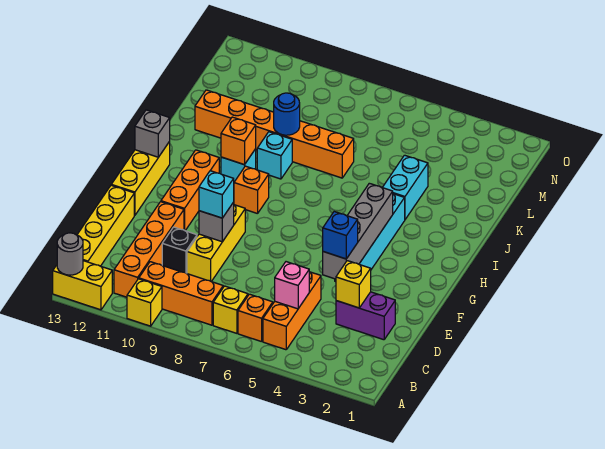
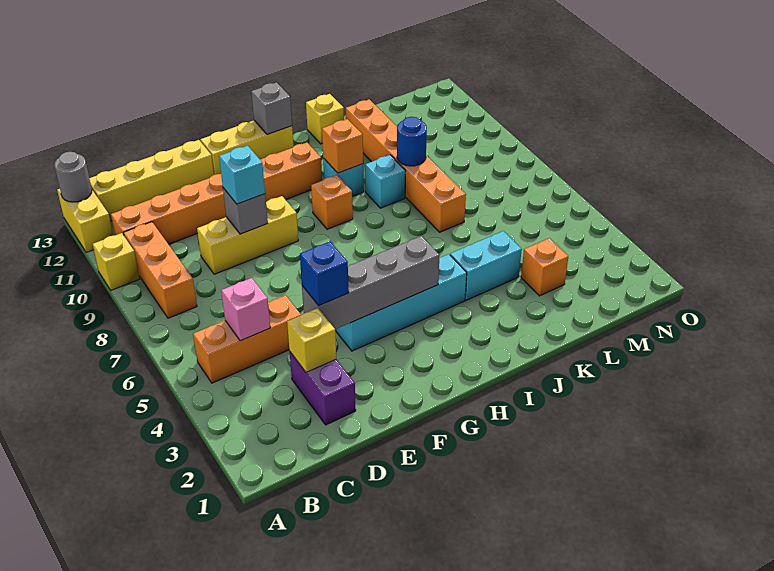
orange brick B6 level 1 -> orange brick L3 level 1
yellow brick B7 level 1 -> yellow brick J13 level 1
black brick D10 level 1 -> none

